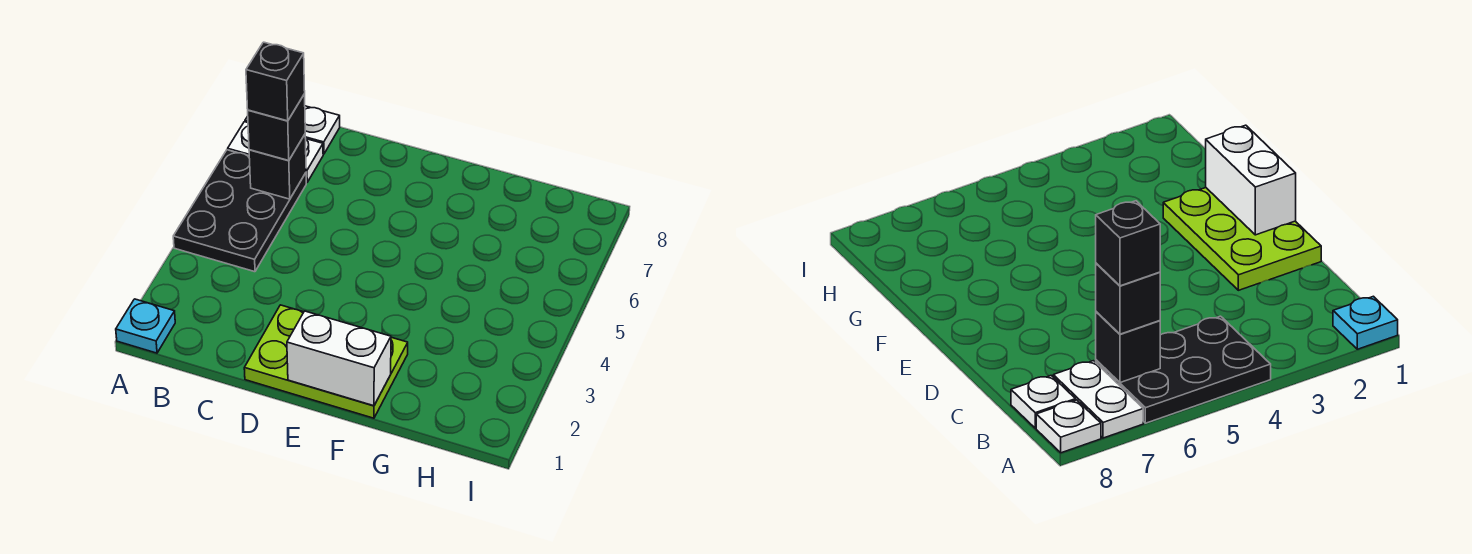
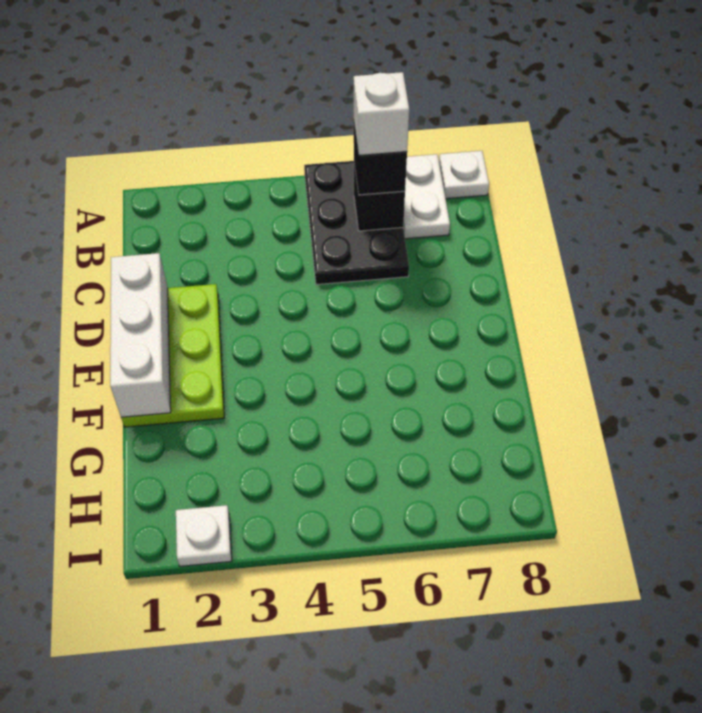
cyan plate A1 level 1 -> none
black plate A4:B6 level 1 -> black plate A5:C6 level 1
black brick B6 level 4 -> white brick B6 level 4
white plate B8 level 1 -> white plate I2 level 1
white brick E1:F1 level 2 -> white brick D1:F1 level 2

